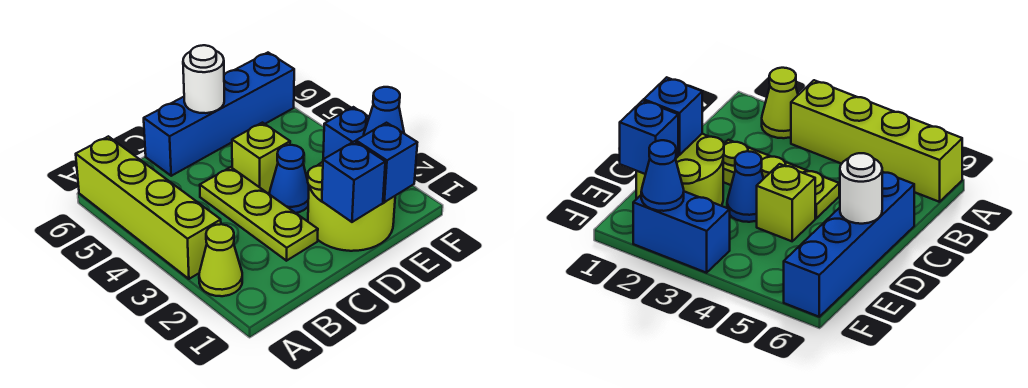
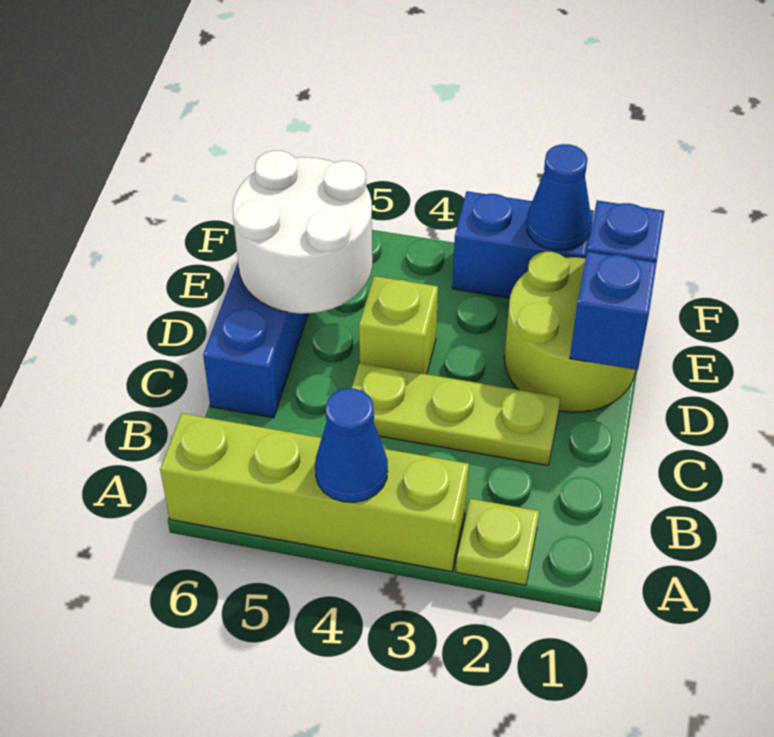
lime cone A2 level 1 -> lime plate A2 level 1
blue cone D3 level 1 -> blue cone A4 level 2
white round brick D6 level 2 -> white round brick D5:E6 level 2

